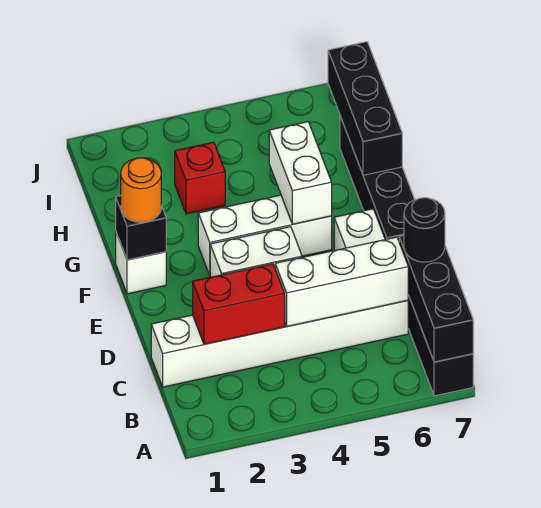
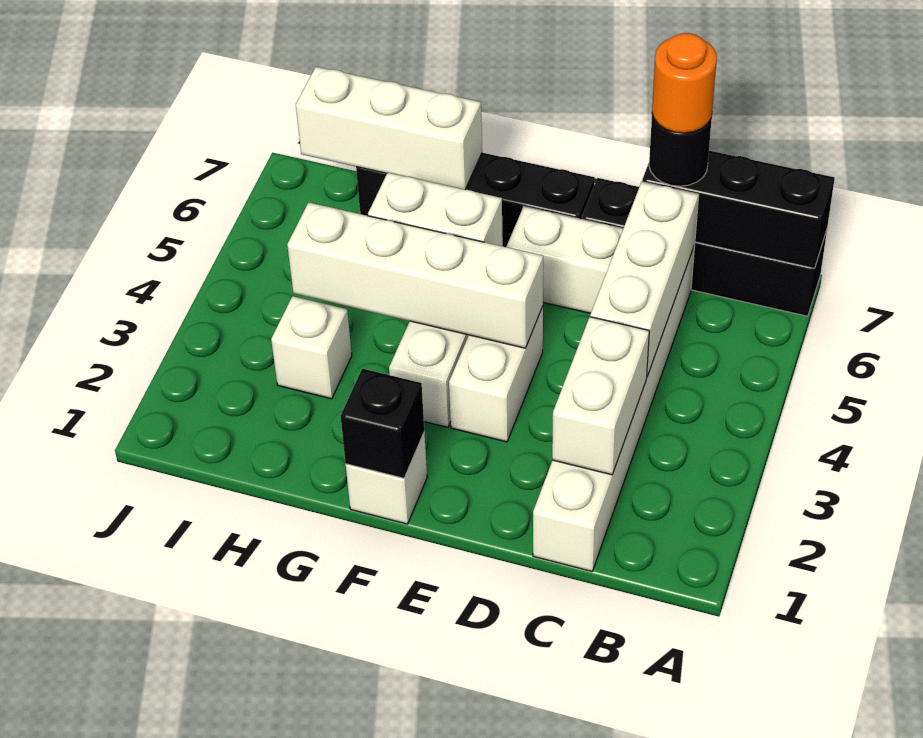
red brick C2:C3 level 2 -> white brick C2:C3 level 2
none -> white brick E4:H4 level 2
orange round brick F1 level 3 -> orange round brick C7 level 4
black brick G7:I7 level 2 -> white brick G7:I7 level 2
red brick H3 level 1 -> white brick H3 level 1

